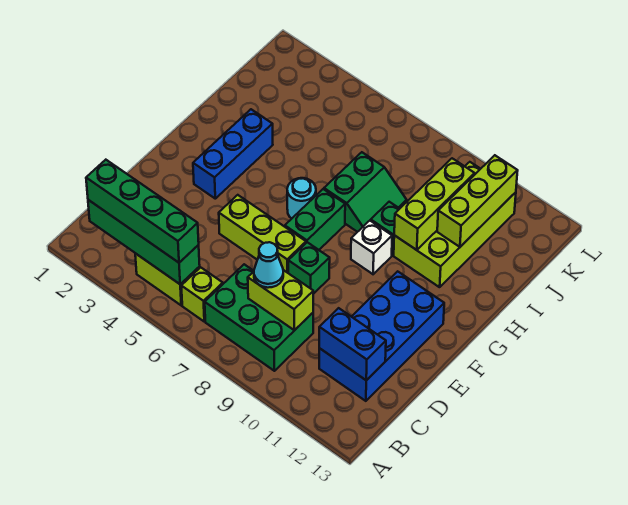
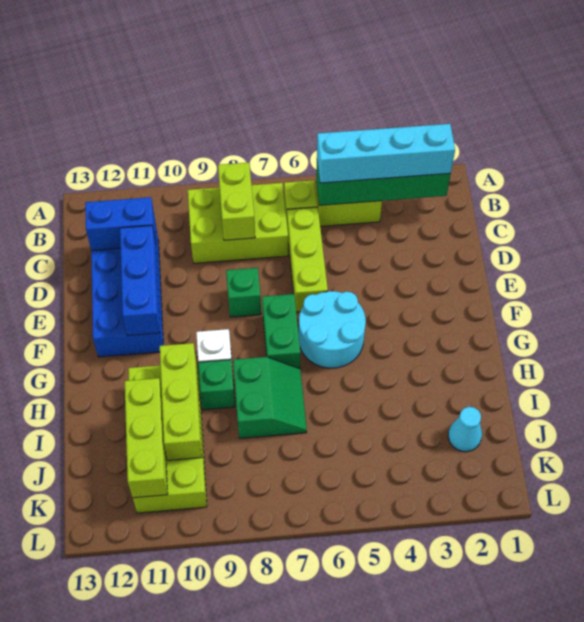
green brick B2:B5 level 3 -> cyan brick B2:B5 level 3
green brick B7:C9 level 1 -> lime brick B7:C9 level 1
lime brick C8:C9 level 2 -> lime brick B8:C8 level 2
cyan cone C8 level 3 -> cyan cone J2 level 1
lime brick E5:E7 level 1 -> lime brick C6:E6 level 1
blue brick F3:H3 level 1 -> blue brick D11:F11 level 2
cyan round brick G6 level 1 -> cyan round brick F5:G6 level 1
green slope H7:I8 level 1 top 7 -> green slope H7:I8 level 1 top 8

